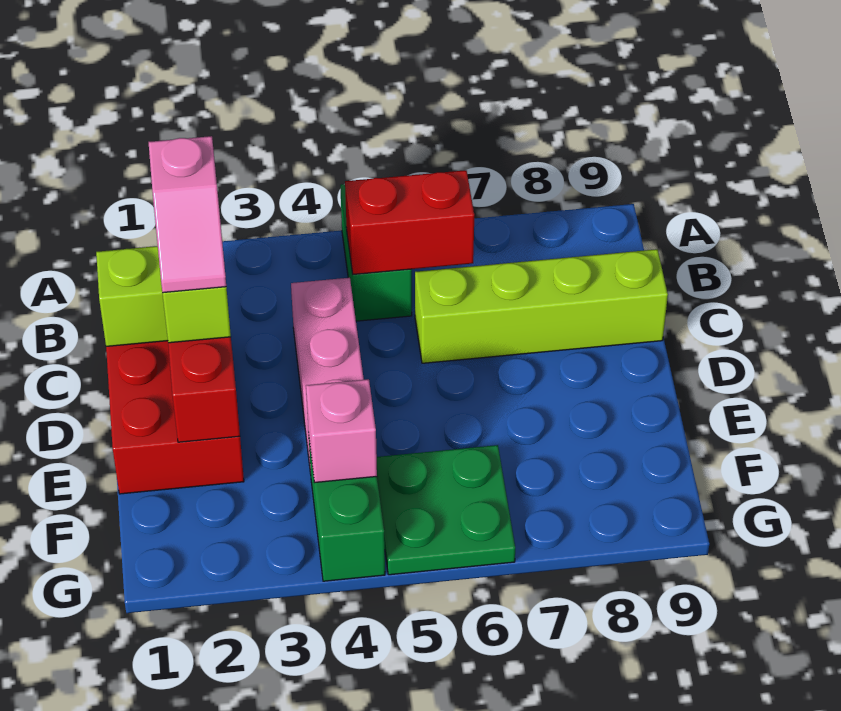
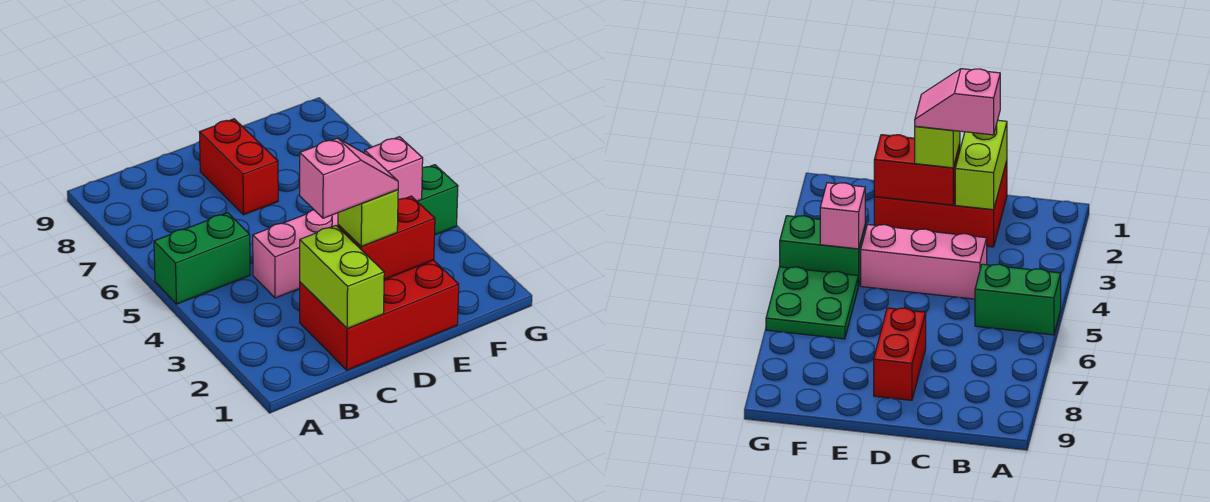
red brick B5:B6 level 2 -> red brick D7:D8 level 1
lime brick C6:C9 level 1 -> none

